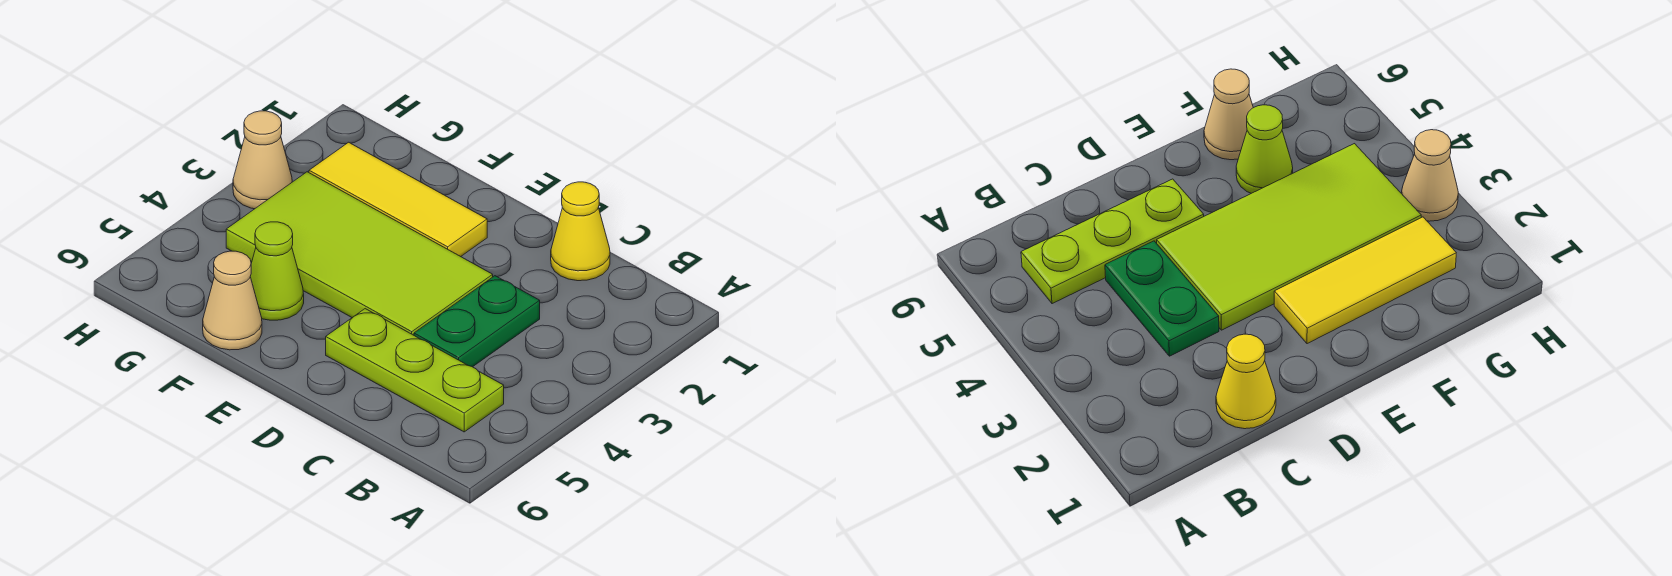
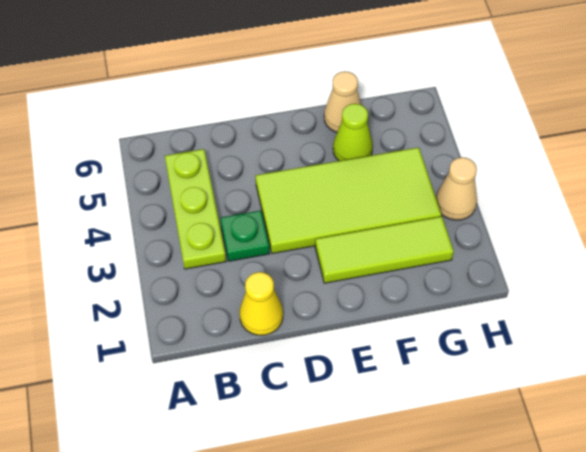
lime plate B5:D5 level 1 -> lime plate B3:B5 level 1
green plate C3:C4 level 1 -> green plate C3 level 1
yellow tile E2:G2 level 1 -> lime tile E2:G2 level 1

